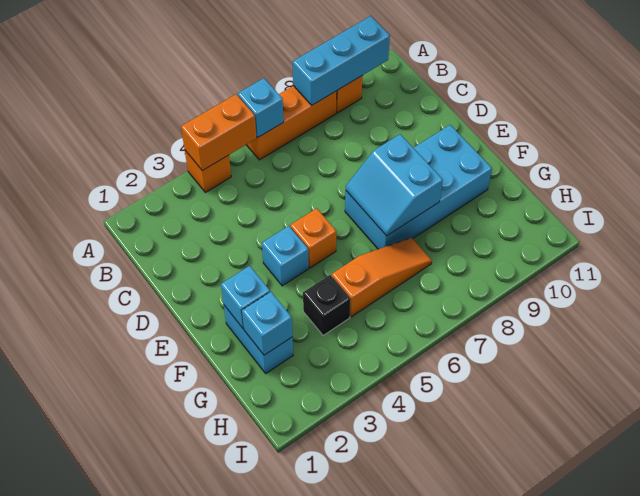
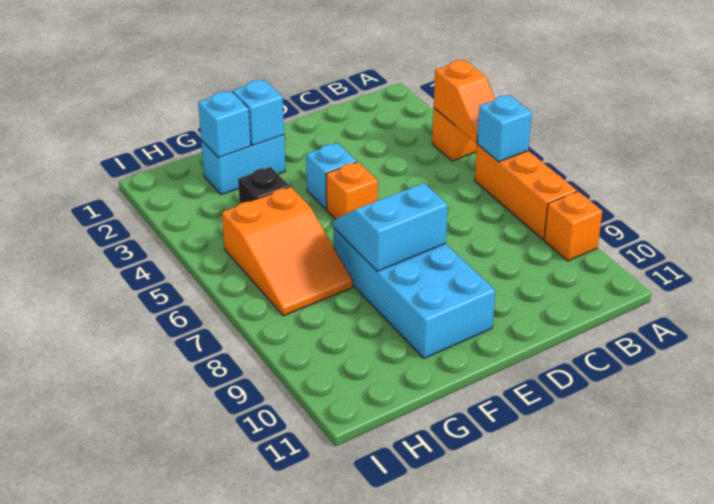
orange brick A4:A5 level 2 -> orange slope A4:A5 level 2 top 4
cyan brick A8:A10 level 2 -> none
orange slope G5:G7 level 1 top 5 -> orange slope G5:H7 level 1 top 5

